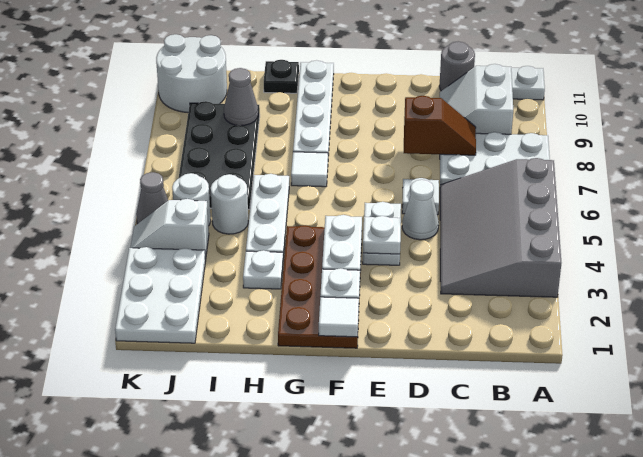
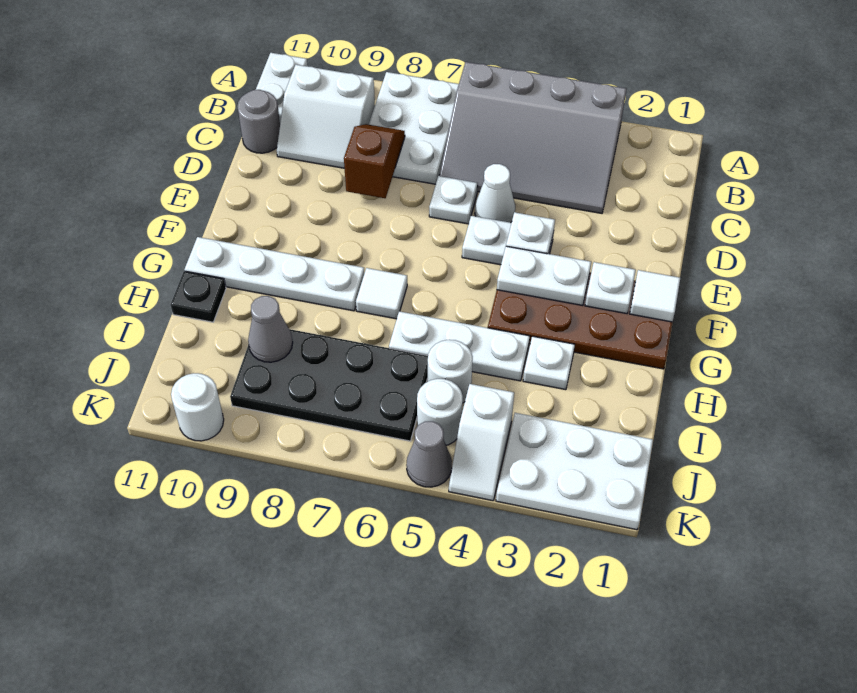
white round brick J10:K11 level 1 -> white round brick K10 level 1

